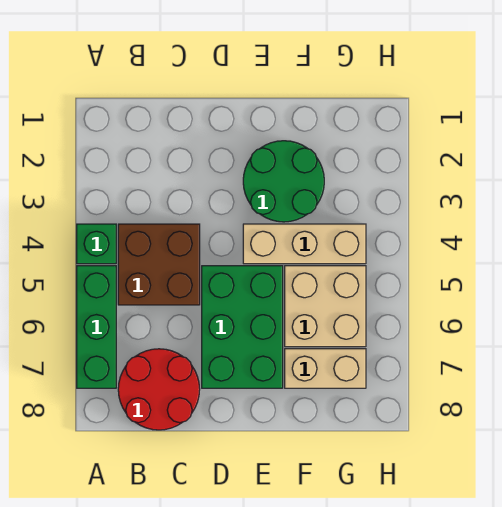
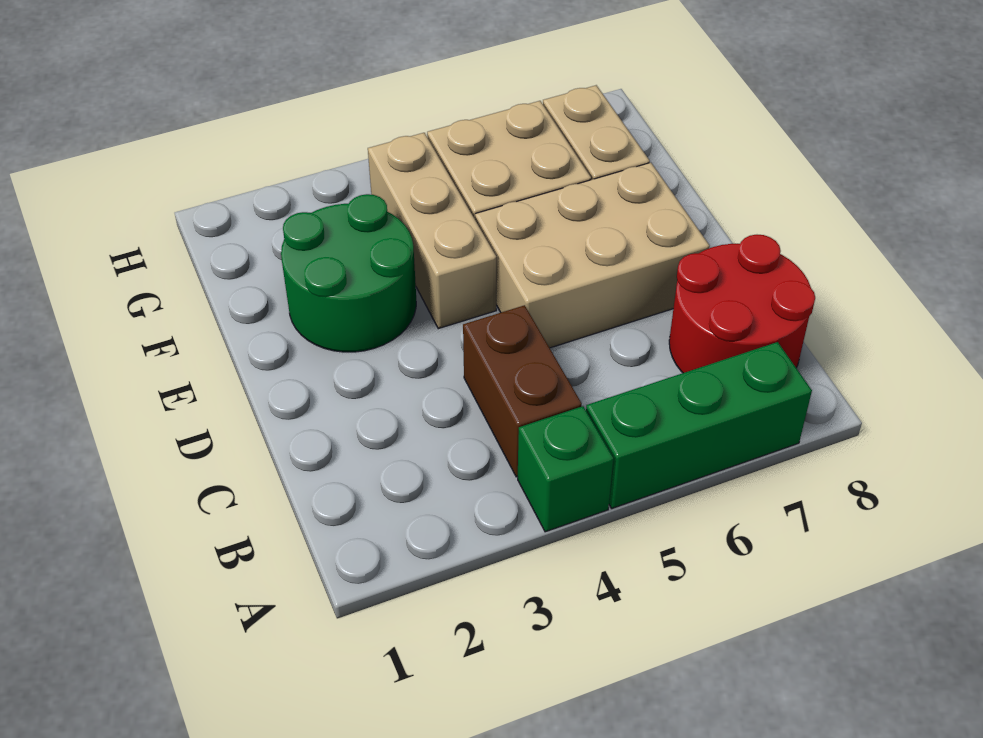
brown brick B4:C5 level 1 -> brown brick B4:C4 level 1
green brick D5:E7 level 1 -> tan brick D5:E7 level 1

